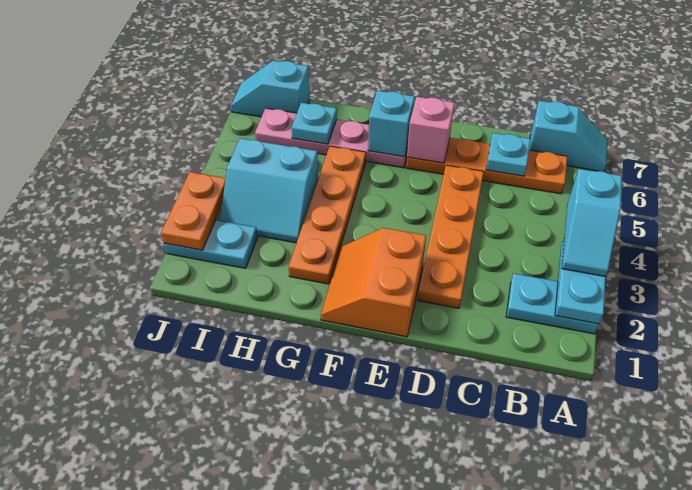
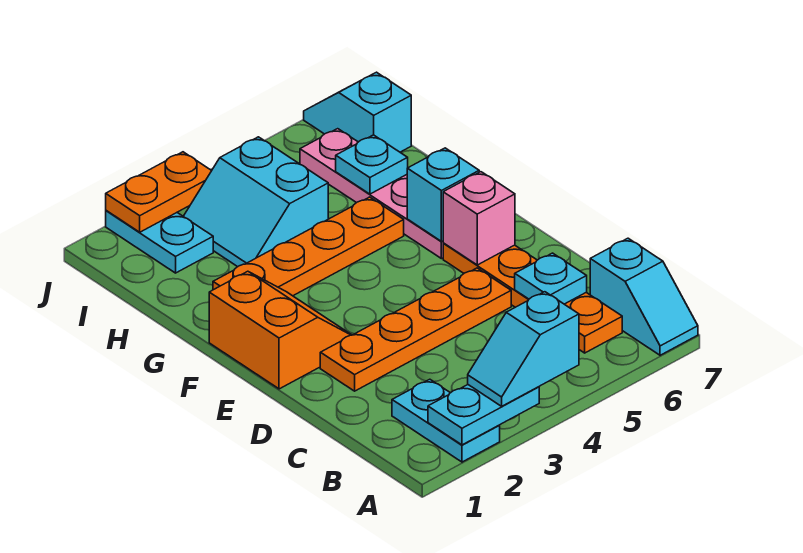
orange slope E1:F2 level 1 top E -> orange slope E1:F2 level 1 top 1

